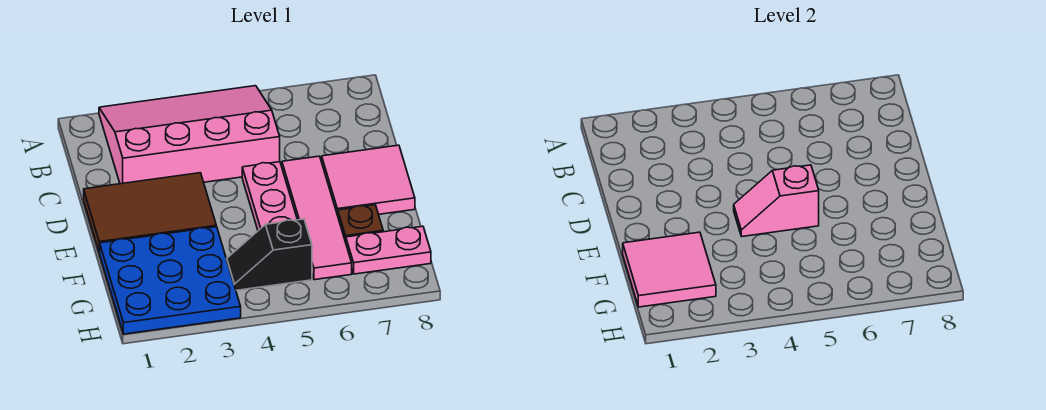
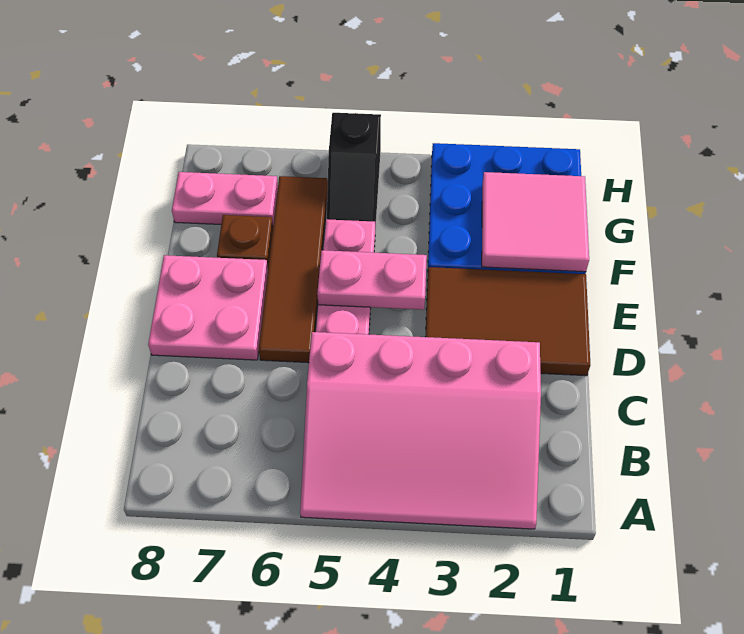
pink tile D6:G6 level 1 -> brown tile D6:G6 level 1
pink tile D7:E8 level 1 -> pink plate D7:E8 level 1
pink slope E4:E5 level 2 top 5 -> pink plate E4:E5 level 2
black slope G4:G5 level 1 top 5 -> black slope G5:H5 level 1 top H

